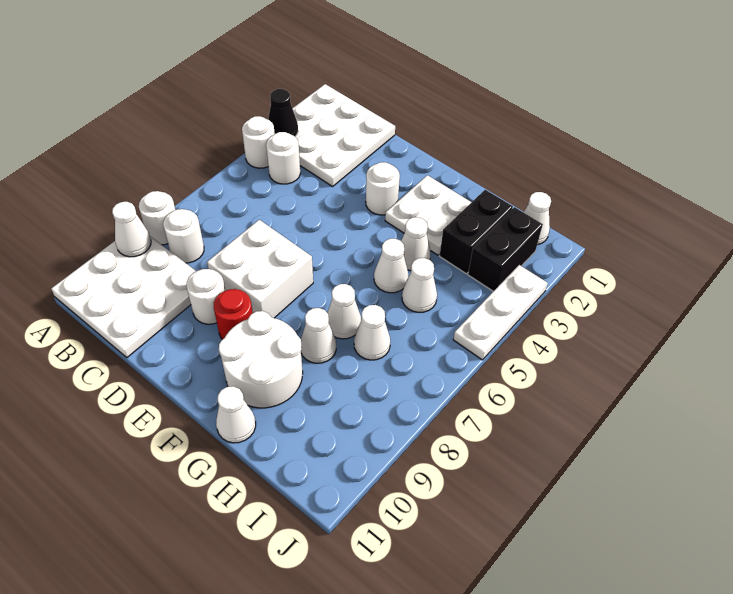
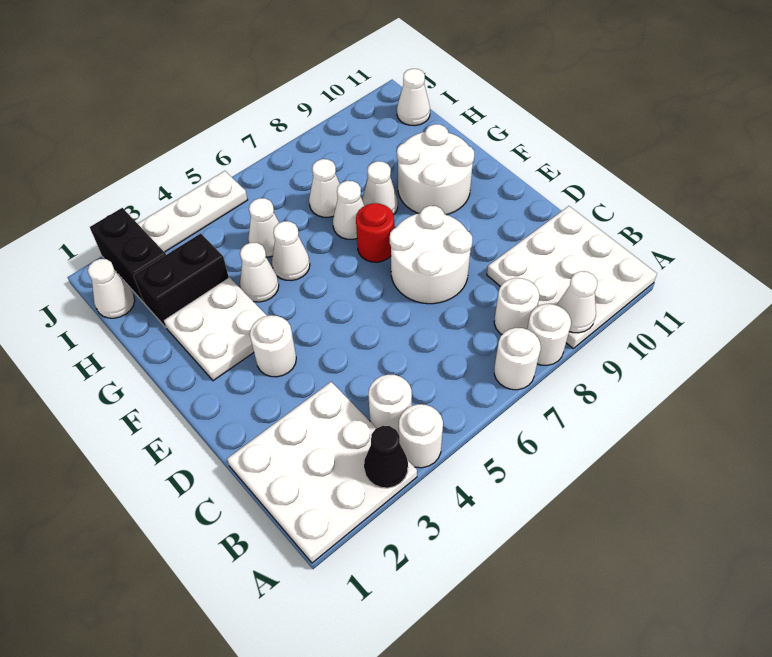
white brick D7:E8 level 1 -> white round brick D7:E8 level 1
white round brick D9 level 1 -> white round brick A7 level 1
red round brick E9 level 1 -> red round brick F7 level 1
white cone G11 level 1 -> white cone I11 level 1
black brick I2:I3 level 1 -> black brick I2:J2 level 1

